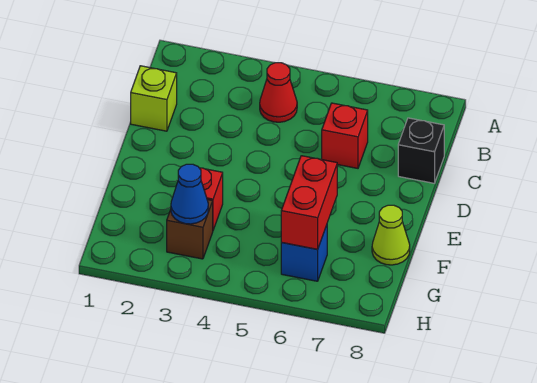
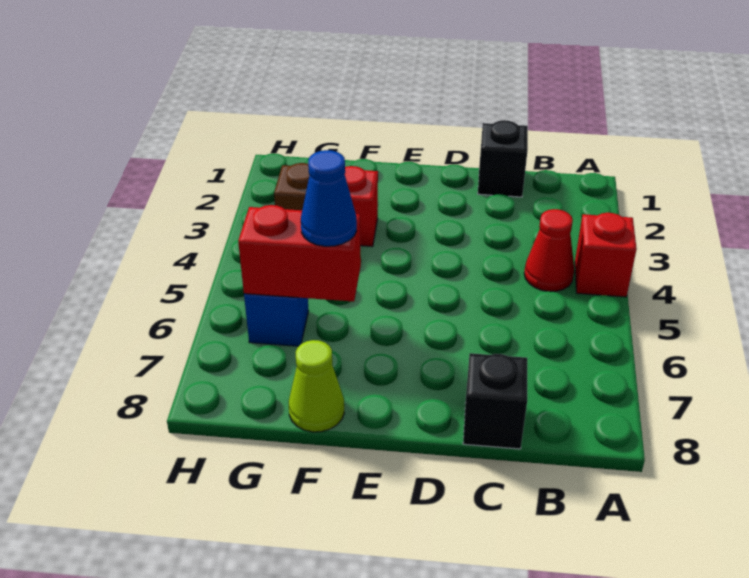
lime brick C1 level 1 -> black brick C1 level 1
red brick C6 level 1 -> red brick A4 level 1
blue cone G3 level 2 -> blue cone F6 level 3

